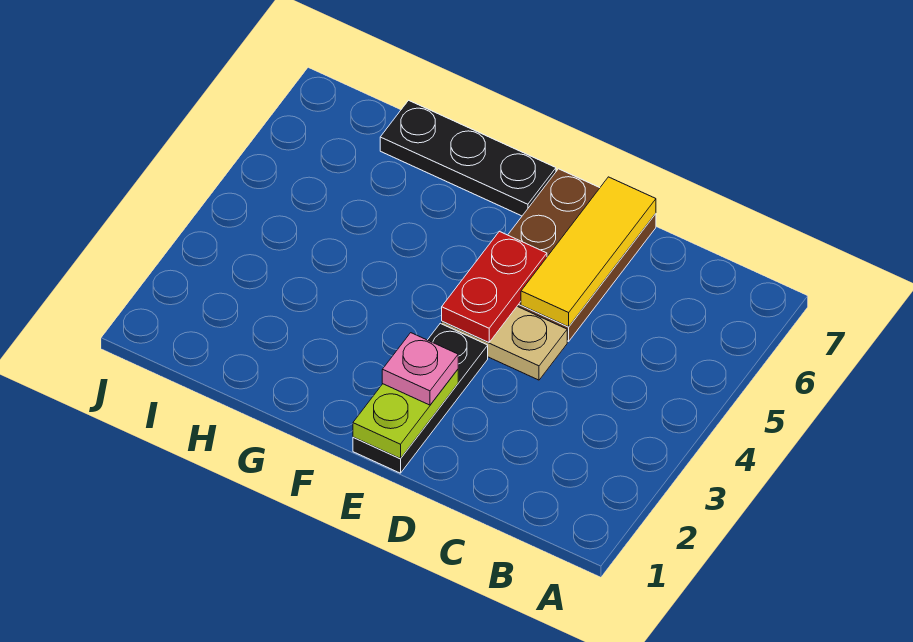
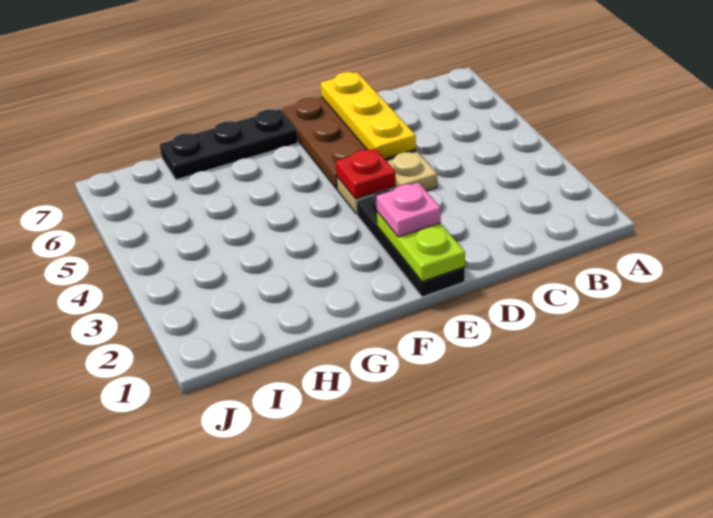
yellow tile D5:D7 level 2 -> yellow plate D5:D7 level 2
red plate E4:E5 level 2 -> red plate E4 level 2

